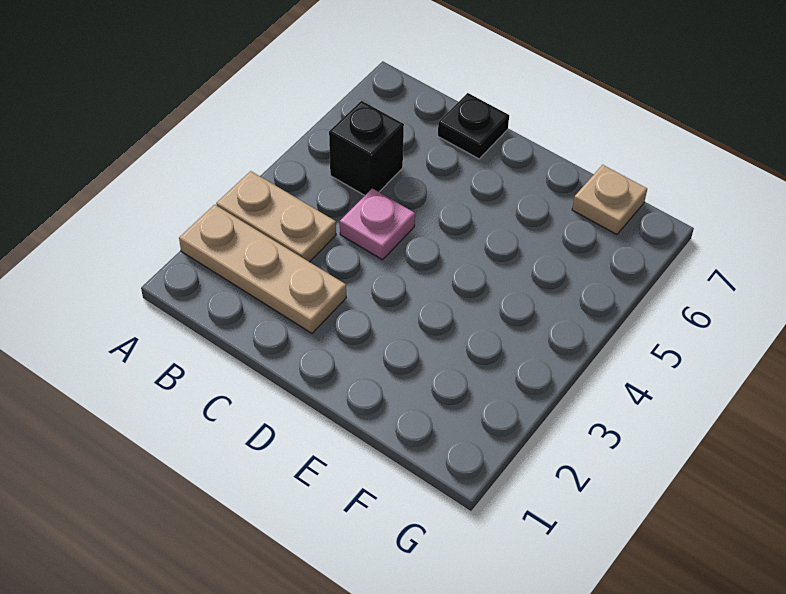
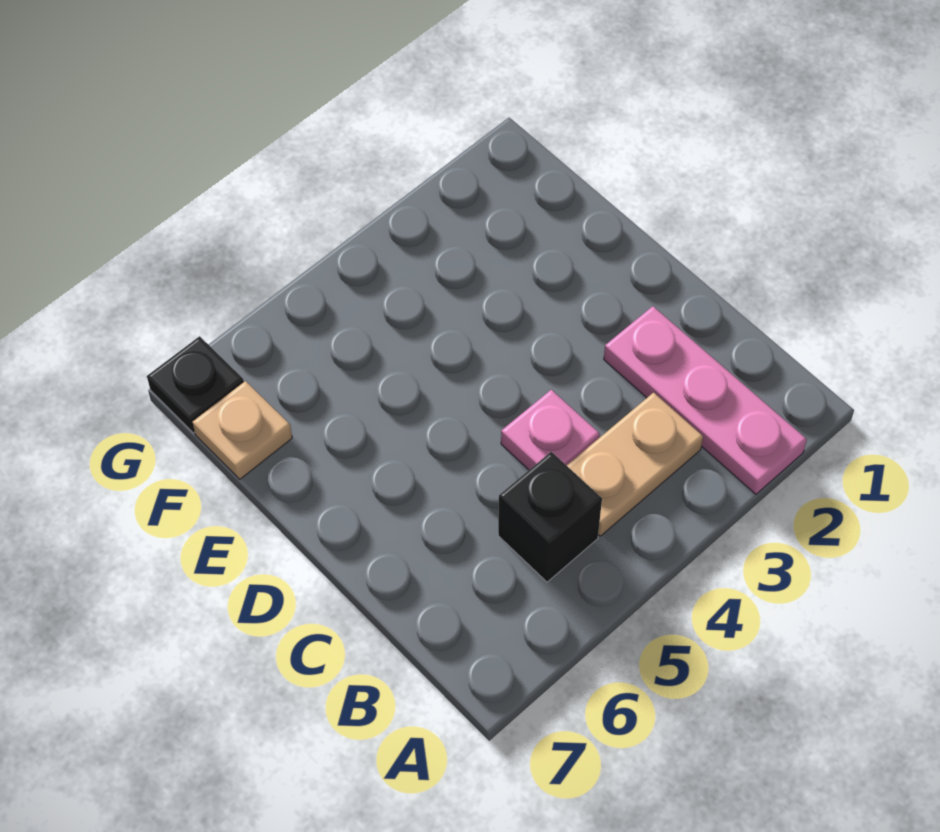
tan plate A2:C2 level 1 -> pink plate A2:C2 level 1
tan plate A3:B3 level 1 -> tan plate B3:B4 level 1
black plate C7 level 1 -> black plate G7 level 1

